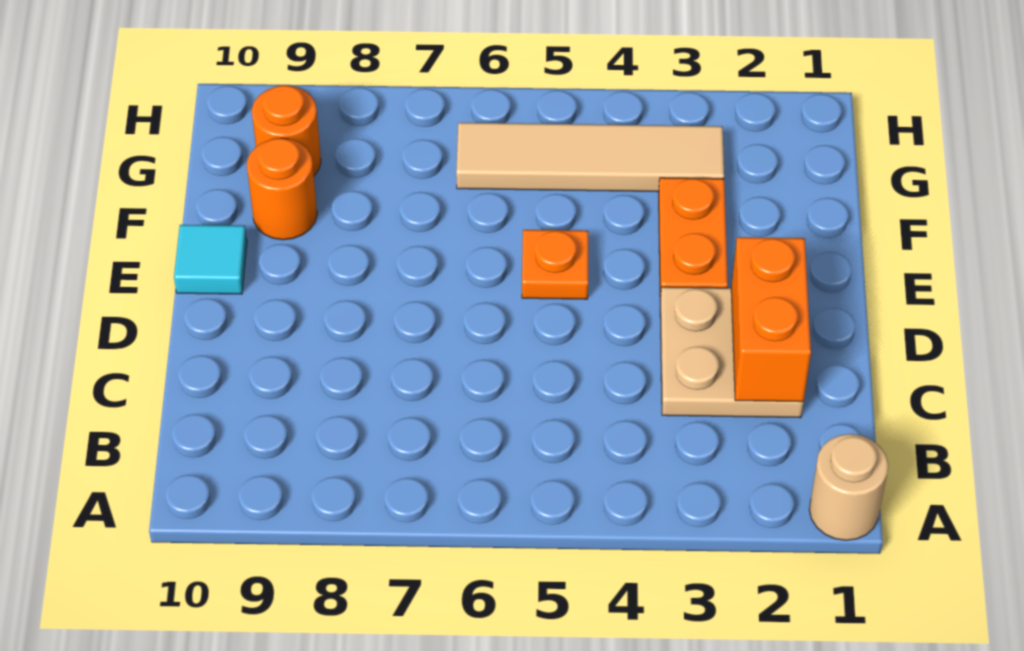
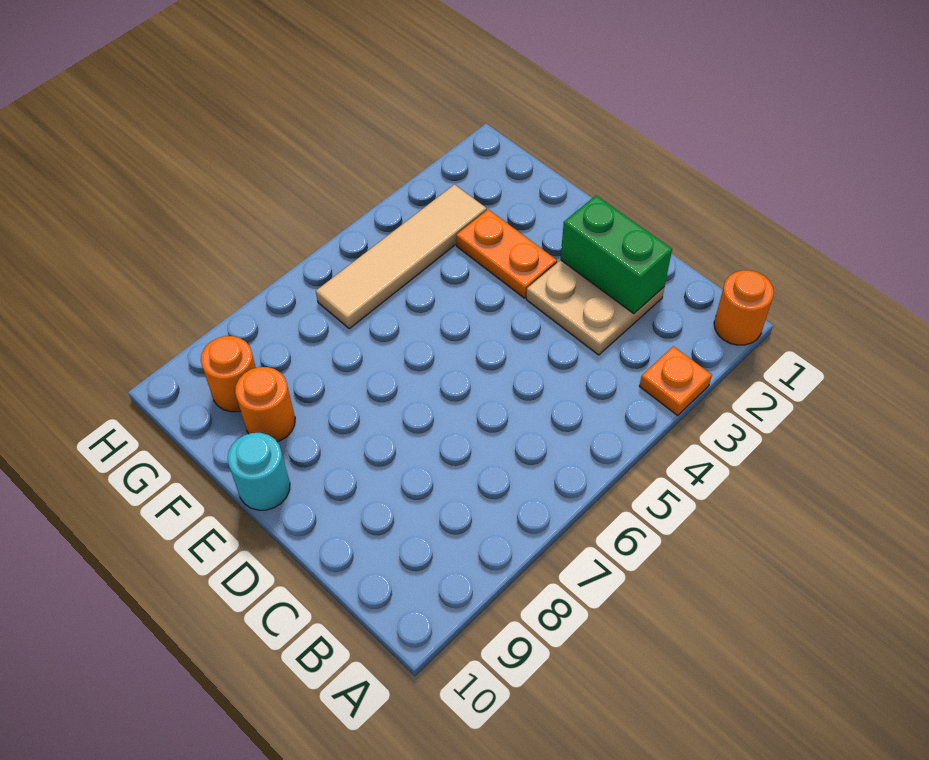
tan round brick A1 level 1 -> orange round brick A1 level 1
orange brick C2:D2 level 2 -> green brick C2:D2 level 2
orange plate E5 level 1 -> orange plate A3 level 1
cyan tile E10 level 1 -> cyan round brick E10 level 1

